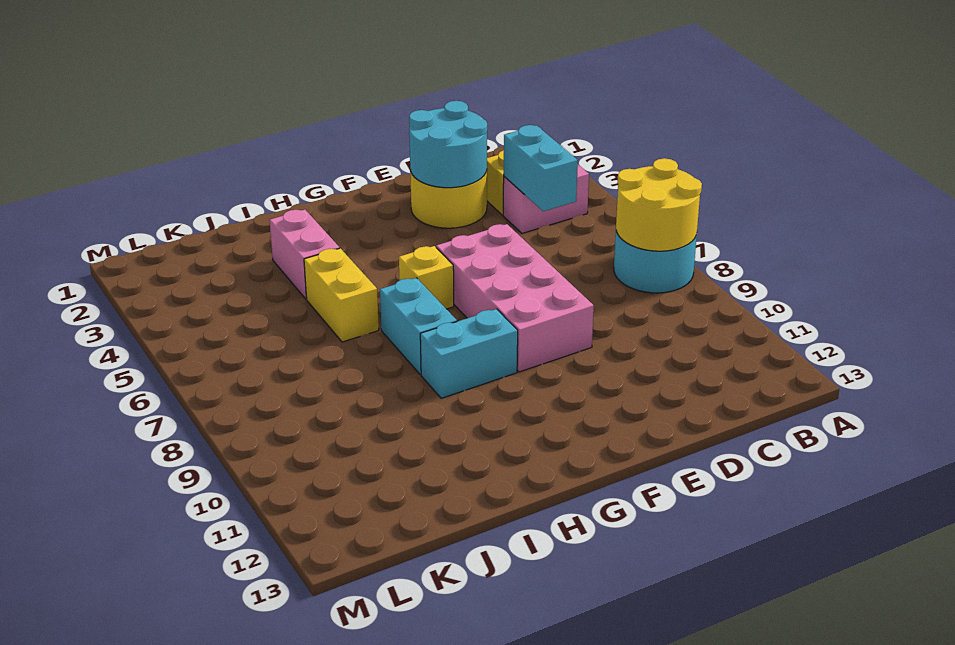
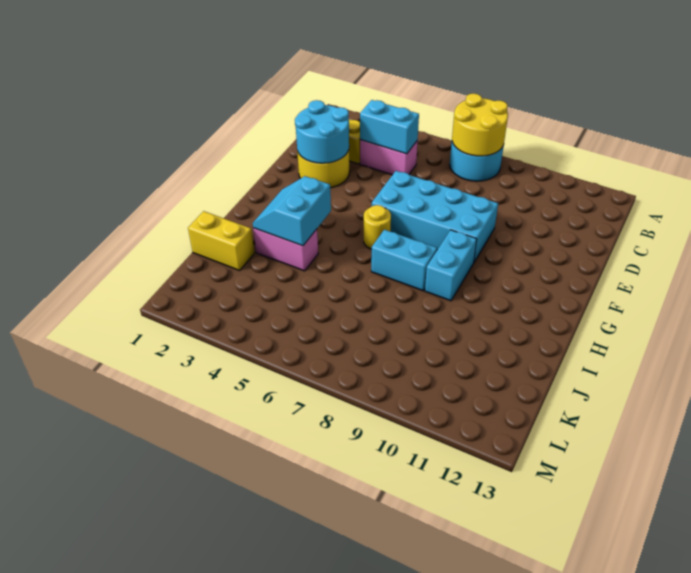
pink brick B4:C4 level 1 -> pink brick C4:C5 level 1
pink brick E6:F9 level 1 -> cyan brick E6:F9 level 1
yellow brick G6 level 1 -> yellow round brick G6 level 1
none -> cyan slope H3:I4 level 2 top 4
yellow brick I5:I6 level 1 -> yellow brick J1:J2 level 1

